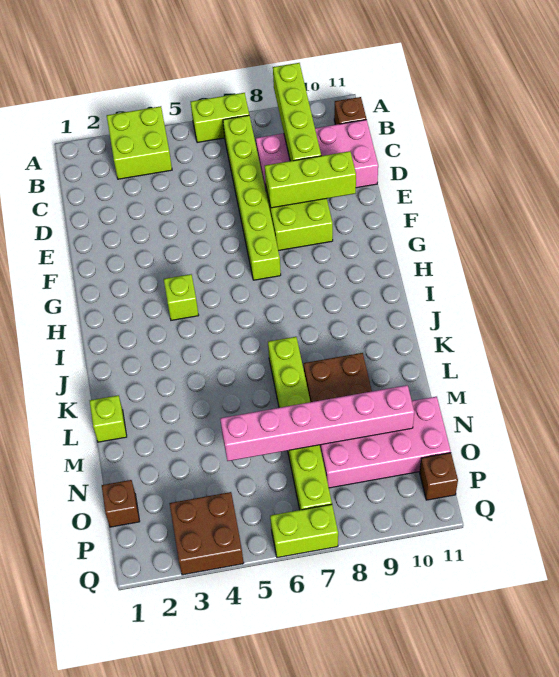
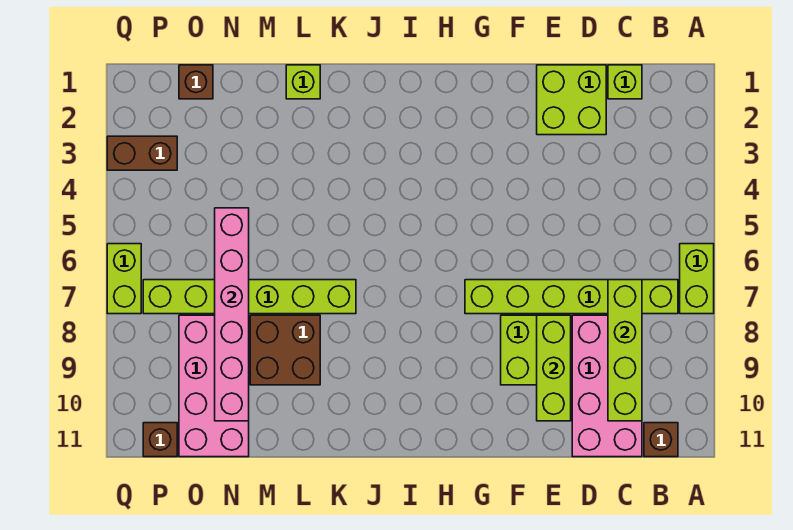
lime brick A3:B4 level 1 -> lime brick D1:E2 level 1
lime brick A9:D9 level 2 -> lime brick C7:C10 level 2
lime brick H4 level 1 -> lime brick C1 level 1
brown brick P3:Q4 level 1 -> brown brick P3:Q3 level 1

